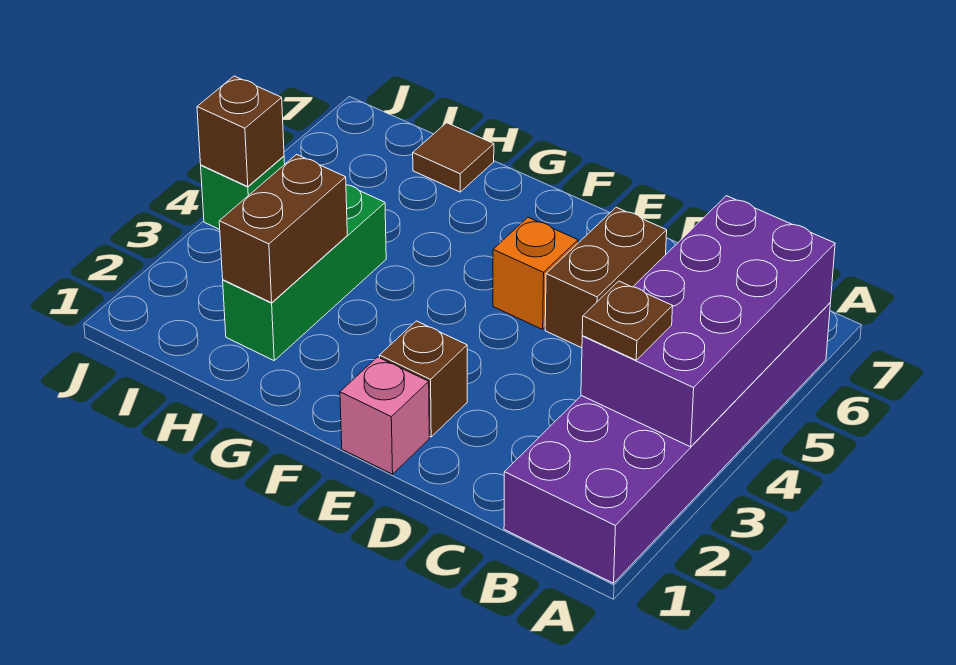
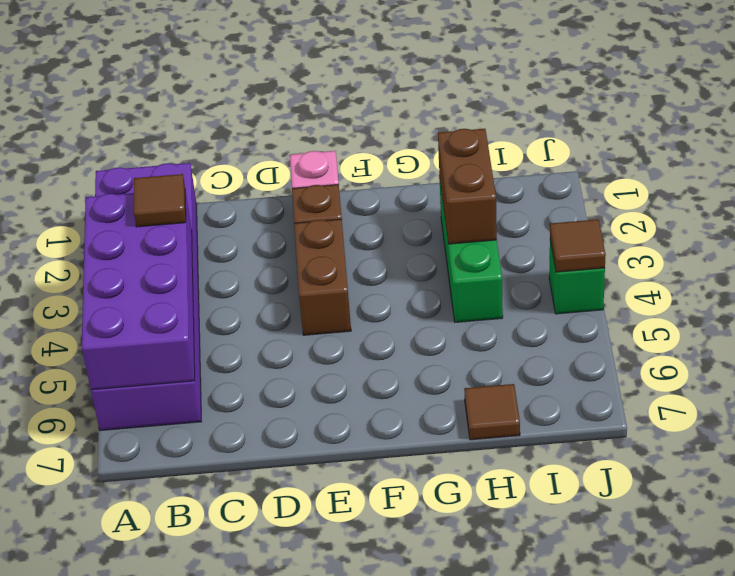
brown plate B3 level 3 -> brown tile B3 level 3
brown brick D5:D6 level 1 -> brown brick E3:E4 level 1
orange brick E5 level 1 -> none
brown brick J4 level 2 -> brown tile J4 level 2

